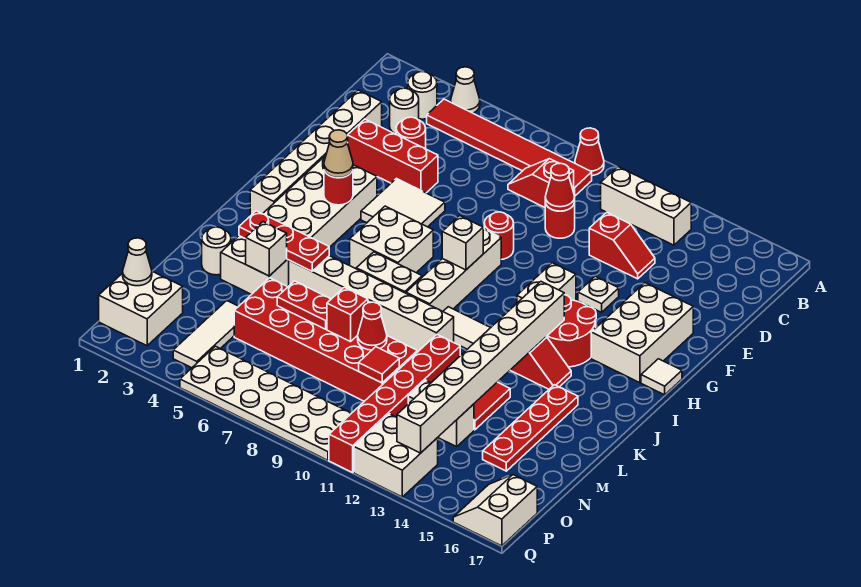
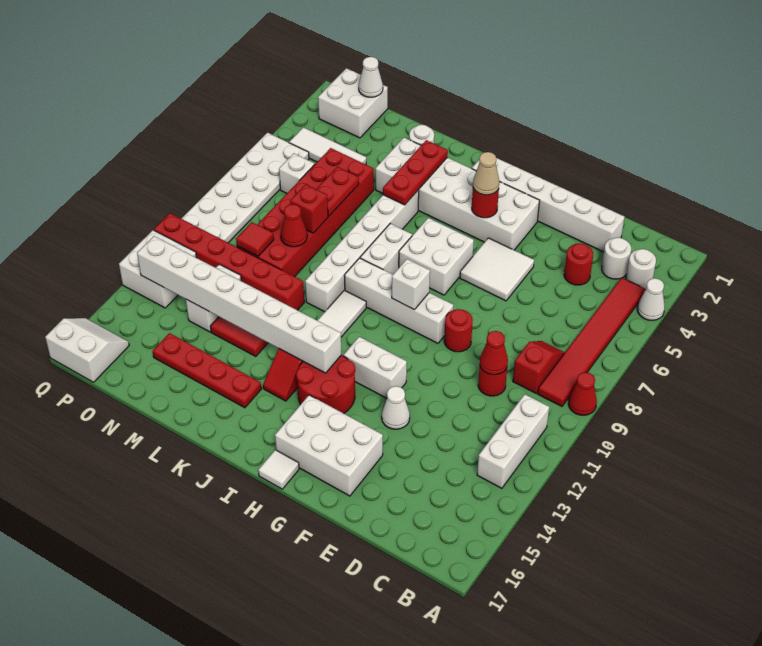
red slope D12:D13 level 1 top 12 -> none
red brick E3:E5 level 1 -> none
white plate F13 level 1 -> white cone F13 level 1
white brick L4 level 2 -> white brick O6 level 1

